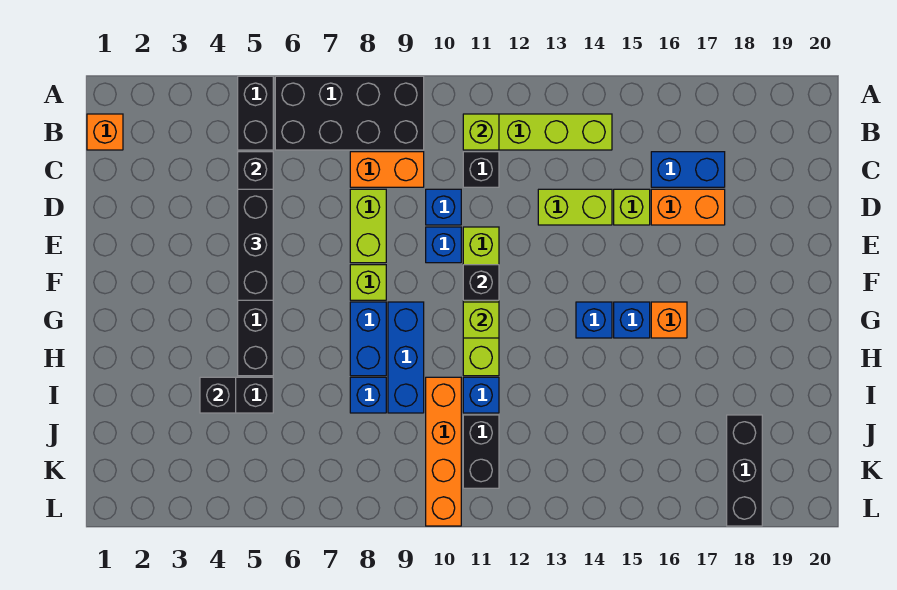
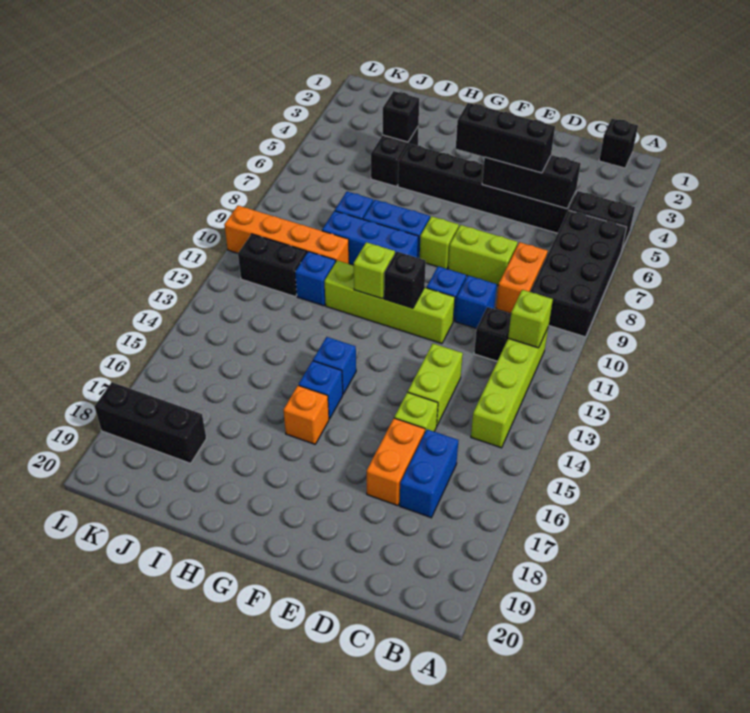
orange brick B1 level 1 -> black brick B1 level 1

